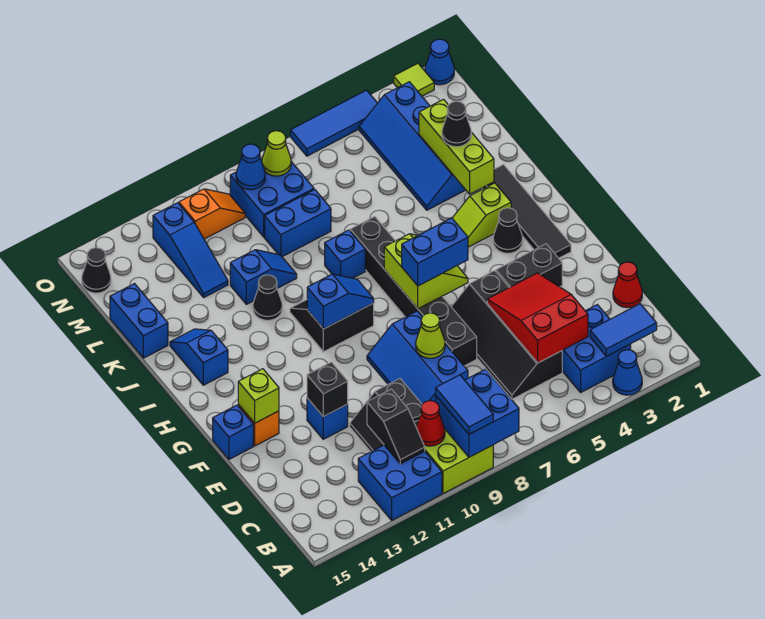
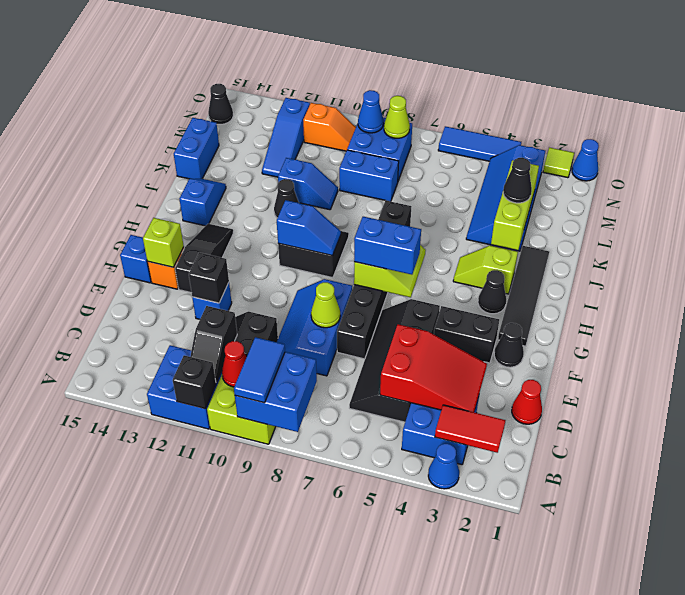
none -> black brick A11 level 2
blue tile B2:B3 level 2 -> red tile B2:B3 level 2
red slope C4:E5 level 2 top C -> red slope C3:D5 level 2 top 5
none -> black cone F2 level 1
none -> black slope F13:H13 level 1 top F
blue brick J8 level 1 -> none

